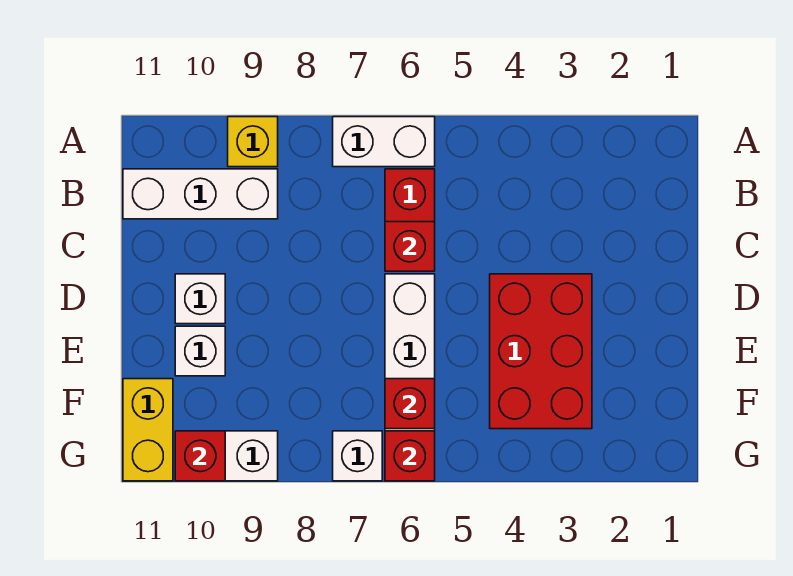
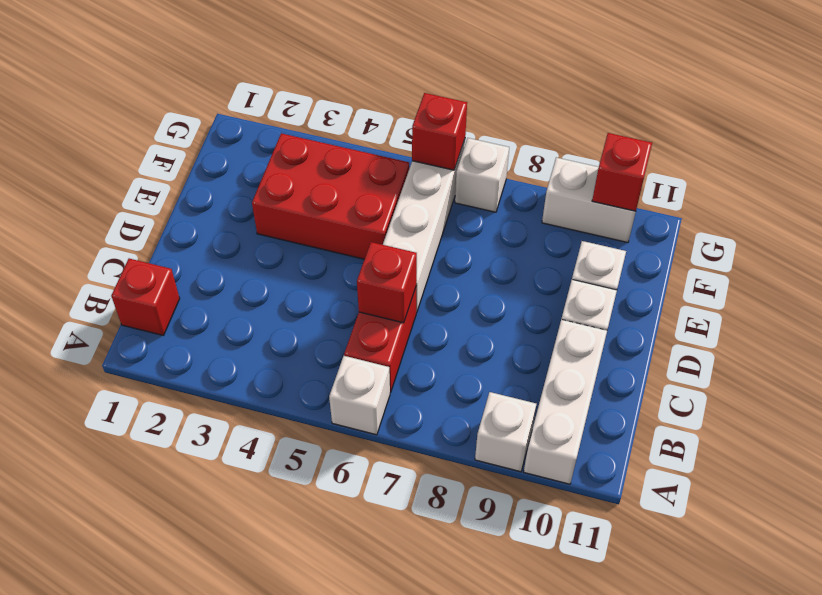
white brick A6:A7 level 1 -> white brick A6 level 1
yellow brick A9 level 1 -> white brick A9 level 1
white brick B9:B11 level 1 -> white brick A10:C10 level 1
red brick D3:F4 level 1 -> red brick E3:F5 level 1
red brick F6 level 2 -> red brick B1 level 1
yellow brick F11:G11 level 1 -> none

